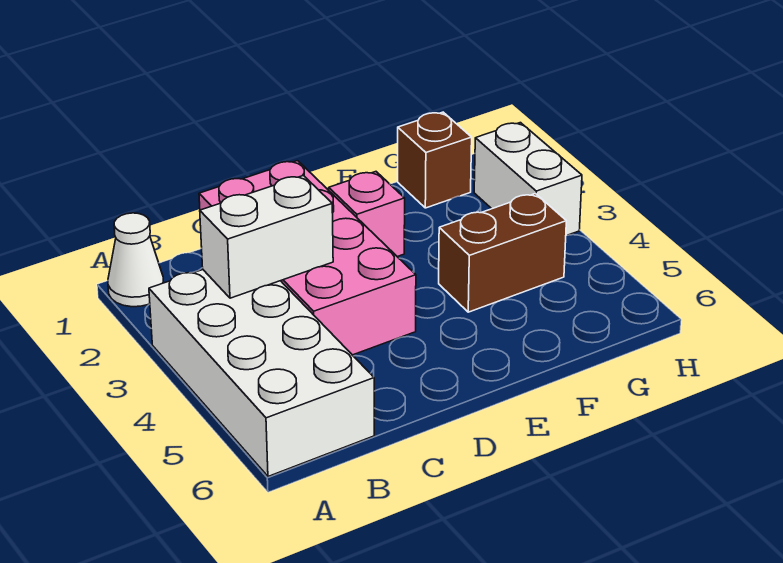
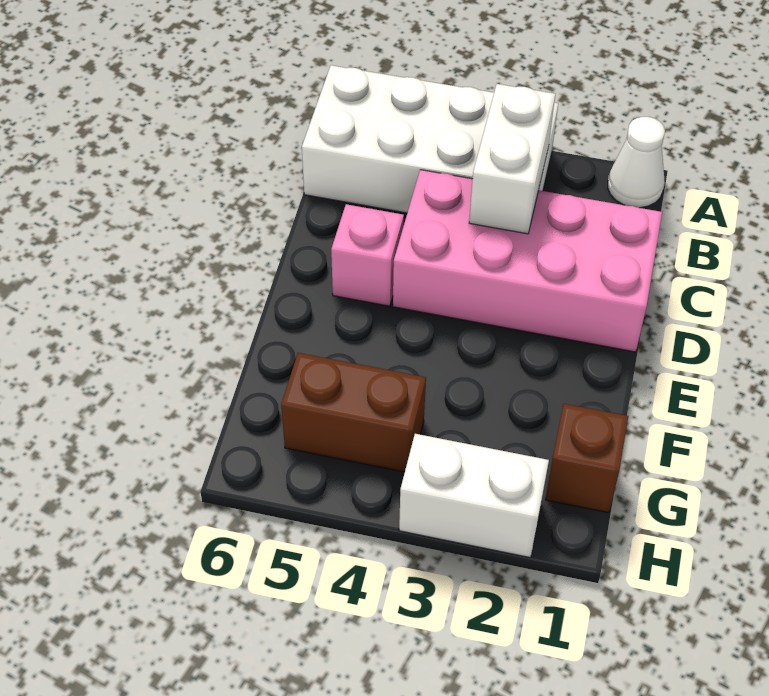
pink brick E2 level 1 -> pink brick D5 level 1
brown brick F4:G4 level 1 -> brown brick G4:G5 level 1

